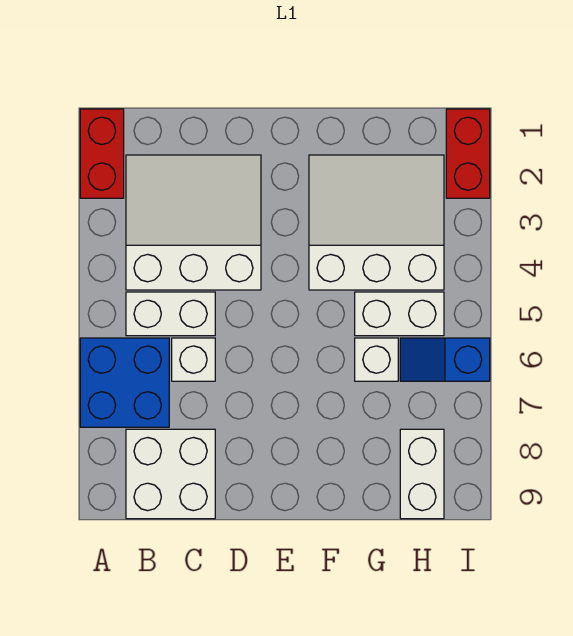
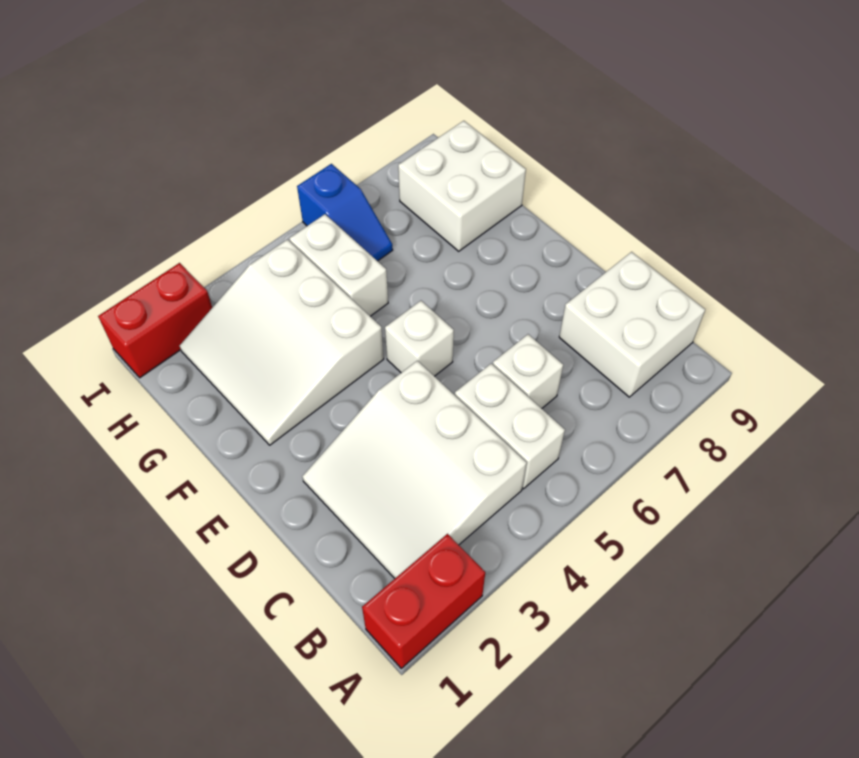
blue brick A6:B7 level 1 -> none
white brick G6 level 1 -> white brick E5 level 1
white brick H8:H9 level 1 -> white brick G8:H9 level 1

